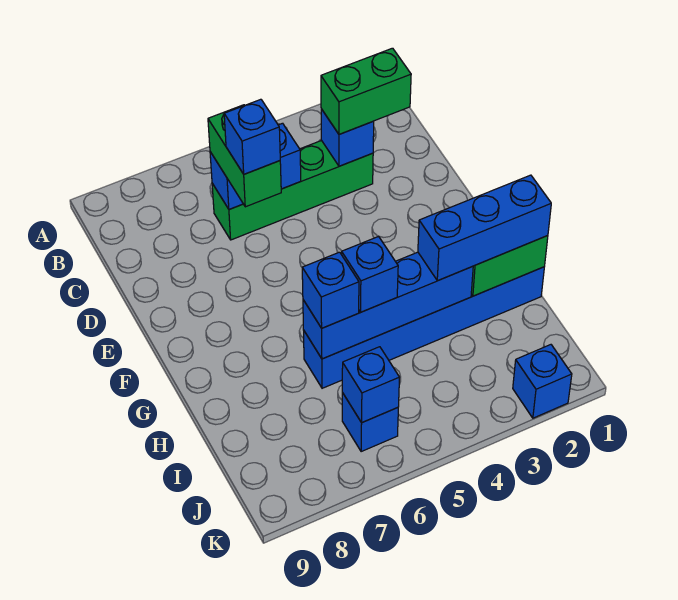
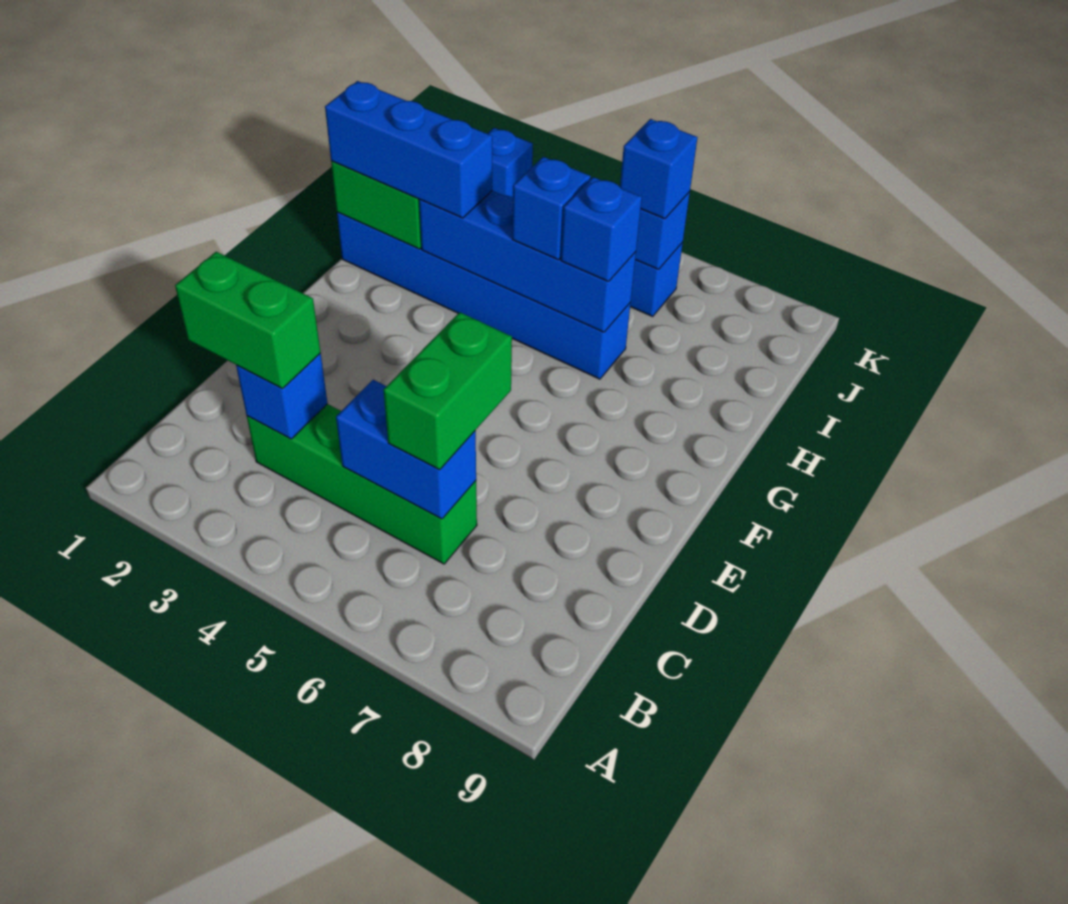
blue brick D6 level 4 -> blue brick J6 level 3

